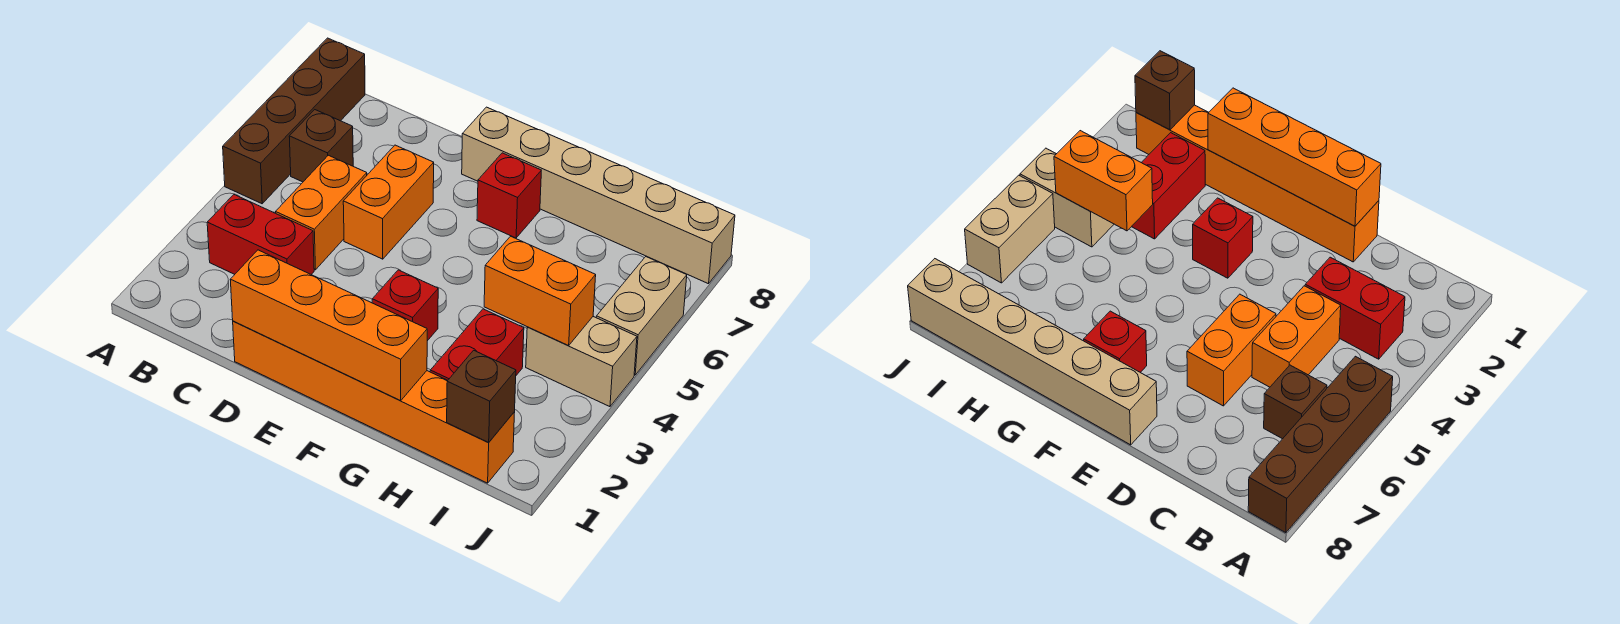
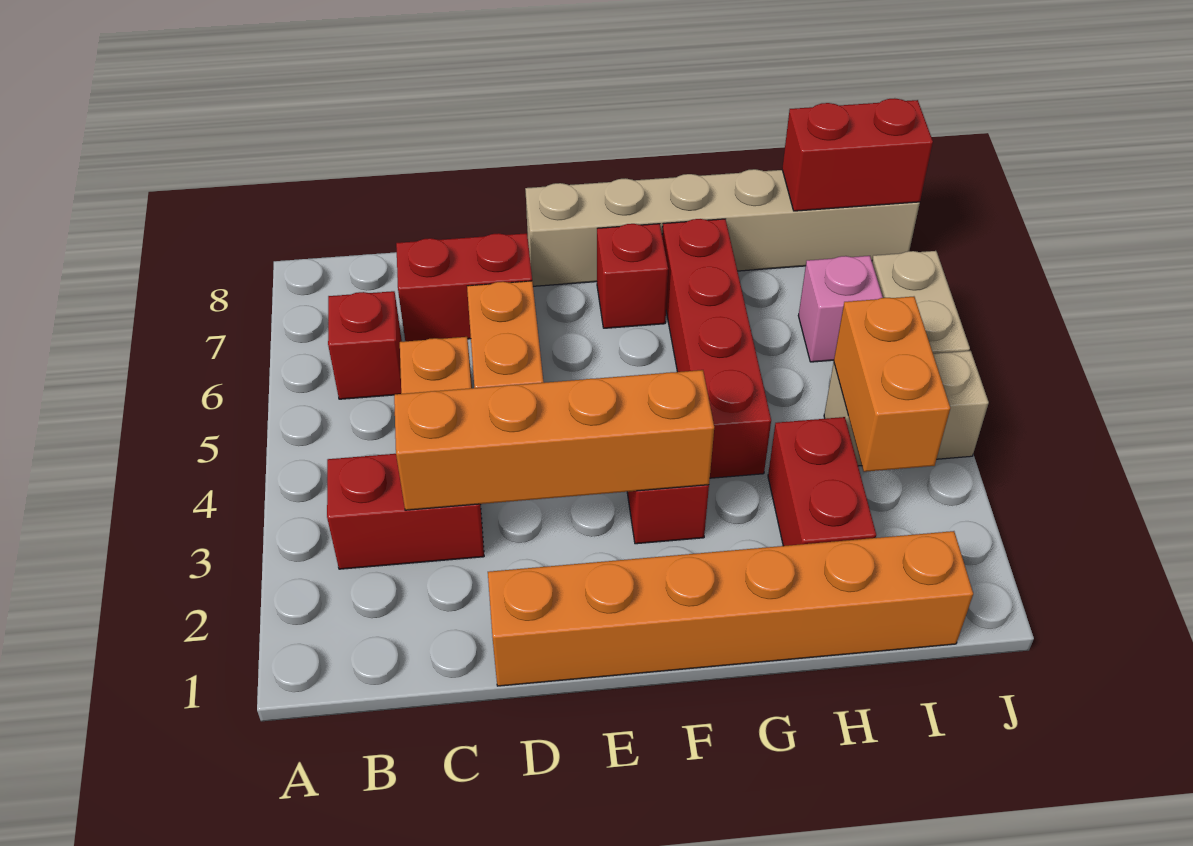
brown brick A5:A8 level 1 -> none
brown brick B6 level 1 -> red brick B6 level 1
none -> red brick C7:D7 level 1
orange brick D1:G1 level 2 -> orange brick C3:F3 level 2
none -> red brick G4:G7 level 1
orange brick H4:I4 level 2 -> orange brick I3:I4 level 2
brown brick I1 level 2 -> none
none -> pink brick I6 level 1
none -> red brick I8:J8 level 2

